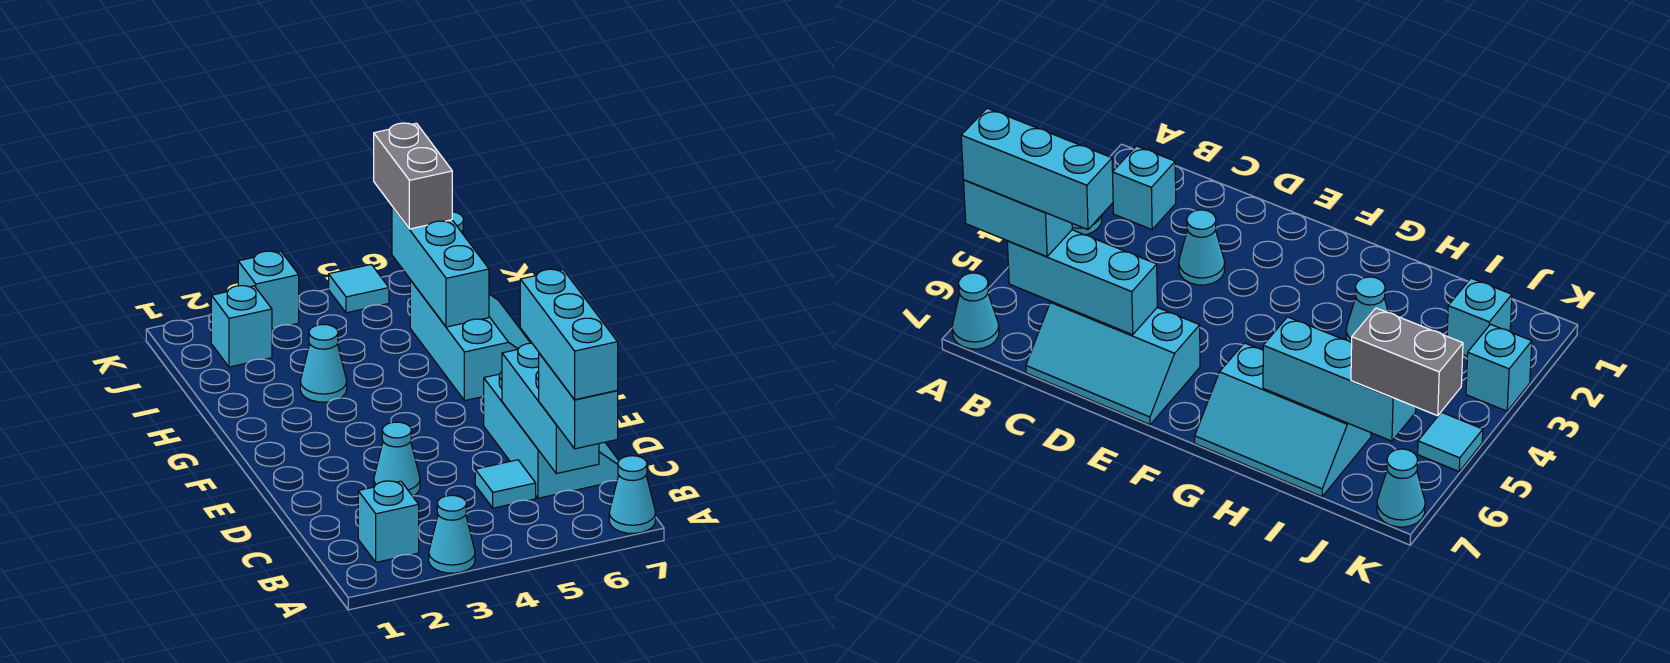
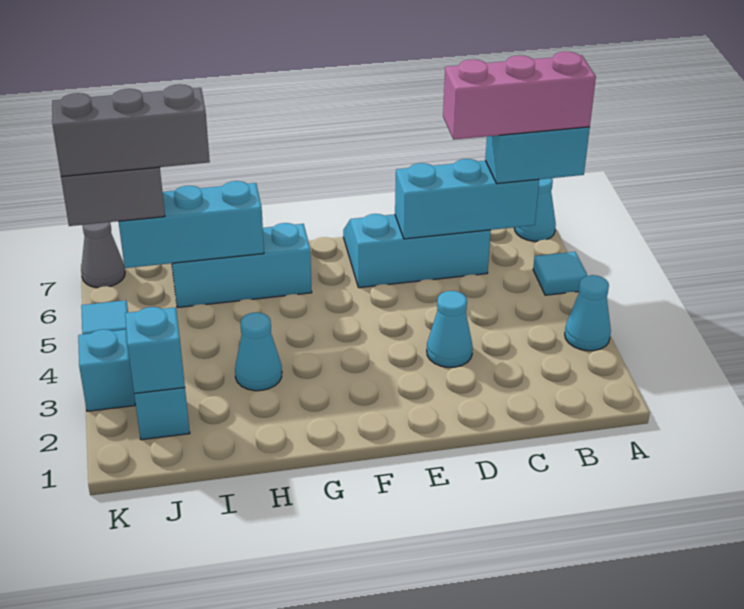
cyan brick A6:C6 level 4 -> pink brick A6:C6 level 4
cyan brick B2 level 1 -> cyan brick J2 level 2
cyan tile C5 level 1 -> cyan tile A5 level 1
none -> grey brick I6:K6 level 4
cyan cone K7 level 1 -> grey cone K7 level 1

